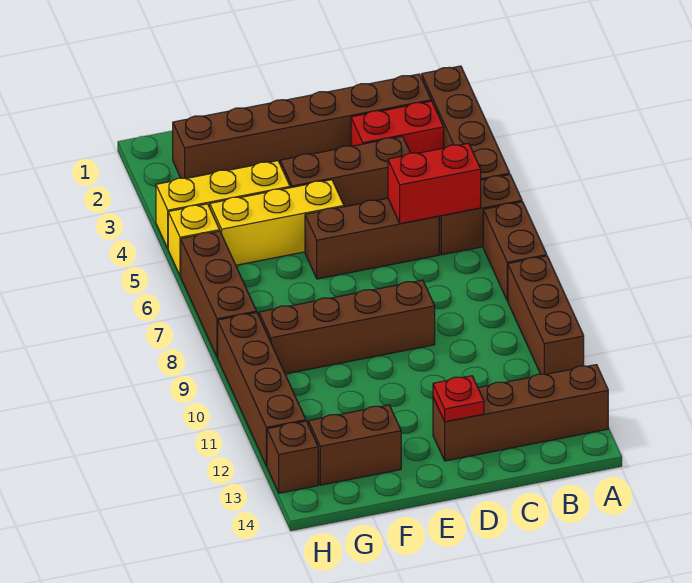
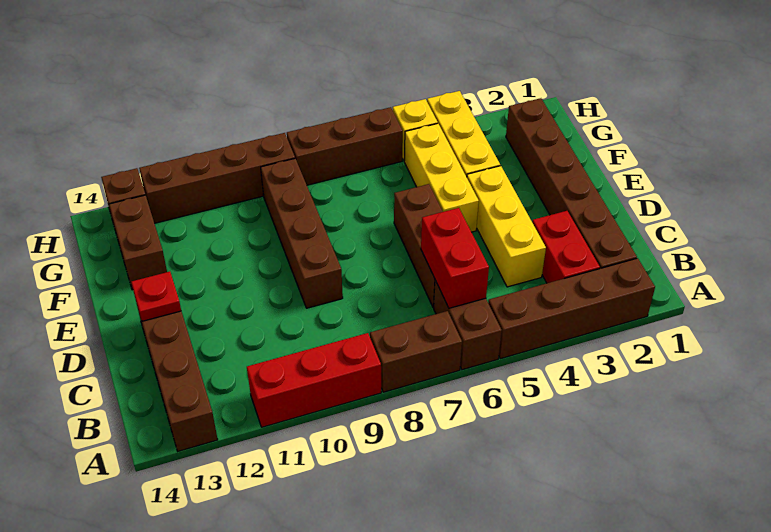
brown brick A9:A11 level 1 -> red brick A9:A11 level 1
brown brick C4:E4 level 1 -> yellow brick C4:E4 level 1

